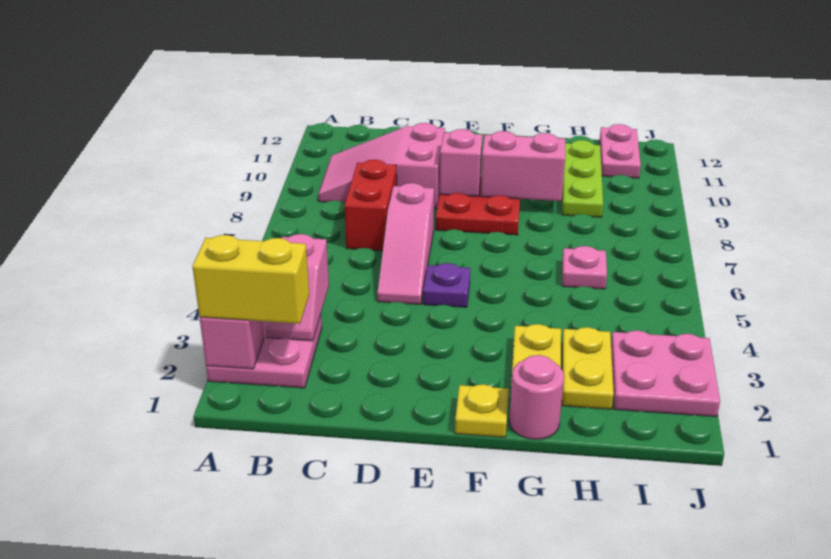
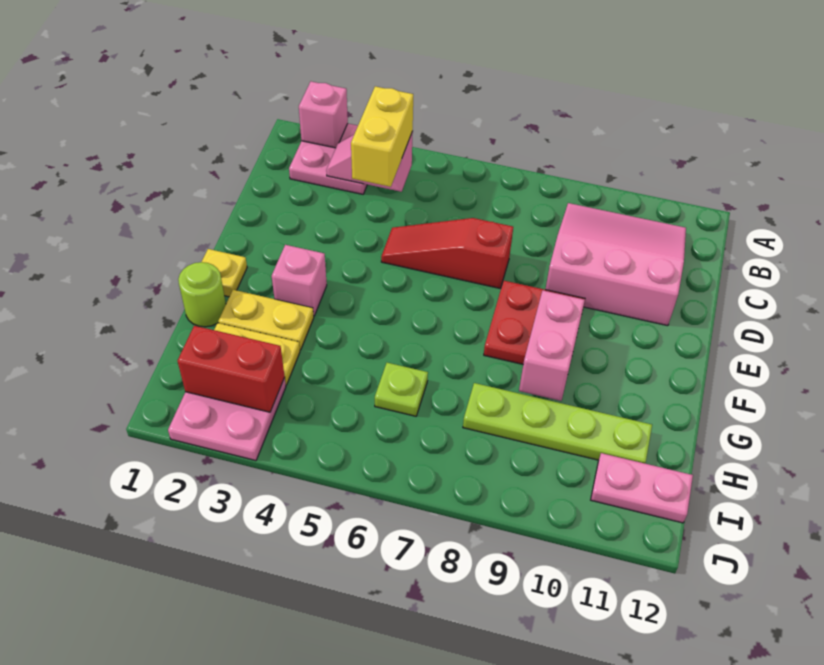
yellow brick A2:B2 level 3 -> yellow brick B4:C4 level 3
pink slope B9:D10 level 1 top D -> pink slope B9:D11 level 1 top D
red brick C7:C8 level 1 -> red brick I2:I3 level 2
pink slope D5:D7 level 1 top 7 -> red slope D5:D7 level 1 top 7
purple plate E5 level 1 -> none
pink brick E9 level 2 -> pink brick F3 level 1
pink round brick G1 level 1 -> lime round brick G1 level 1
pink plate H6 level 1 -> lime plate H6 level 1
lime plate H9:H11 level 1 -> lime plate H8:H11 level 1

